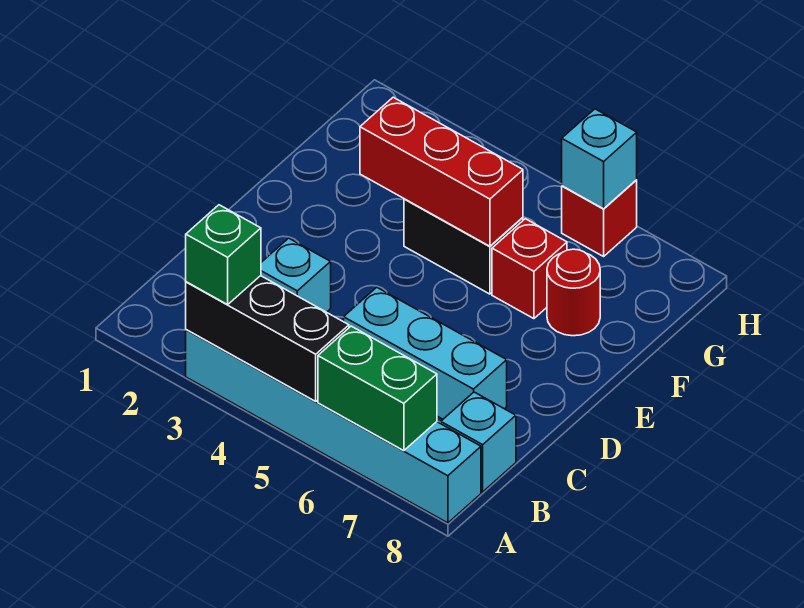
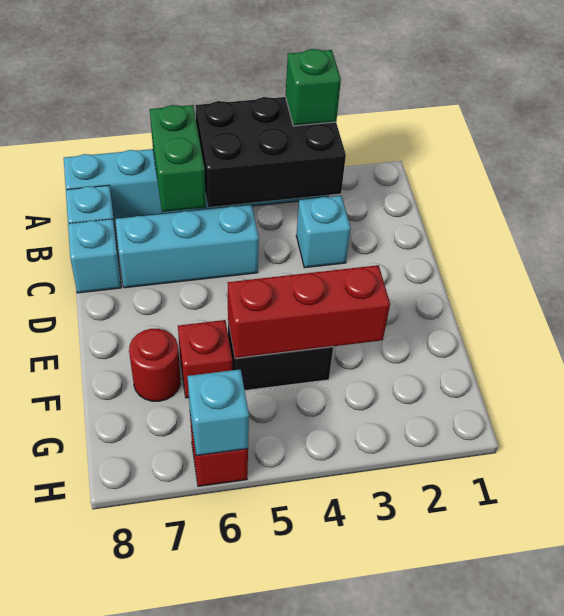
black brick A3:A5 level 2 -> black brick A3:B5 level 2
green brick A6:A7 level 2 -> green brick A6:B6 level 2
none -> cyan brick C8 level 1

